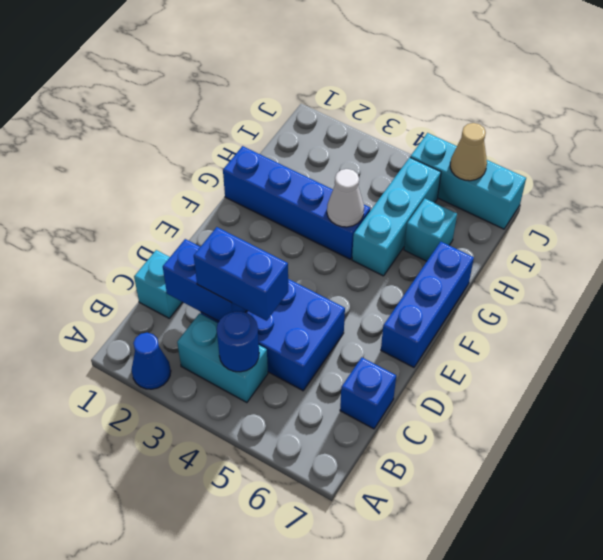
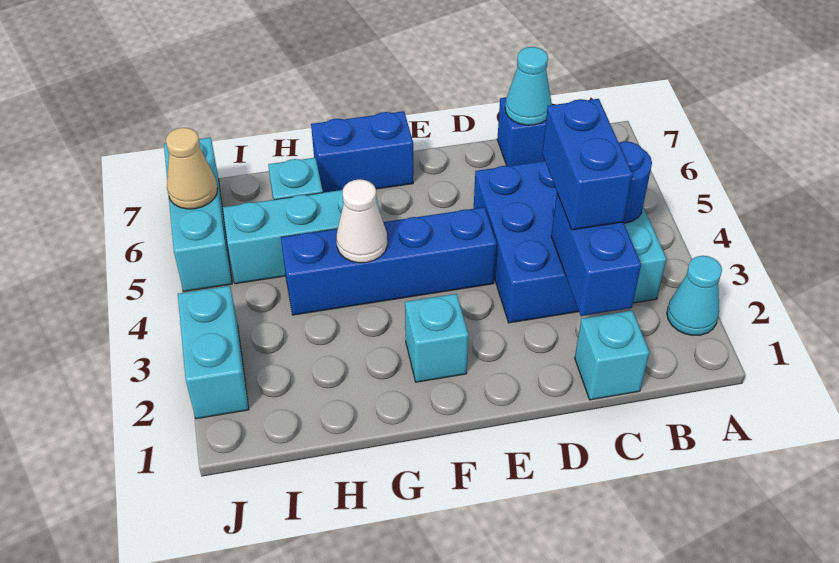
blue cone A2 level 1 -> cyan cone A2 level 1
none -> cyan cone C7 level 2
blue brick E7:G7 level 1 -> blue brick F7:G7 level 1
none -> cyan brick F2 level 1
blue brick G1:G4 level 1 -> blue brick E4:H4 level 1
none -> cyan brick J2:J3 level 1

